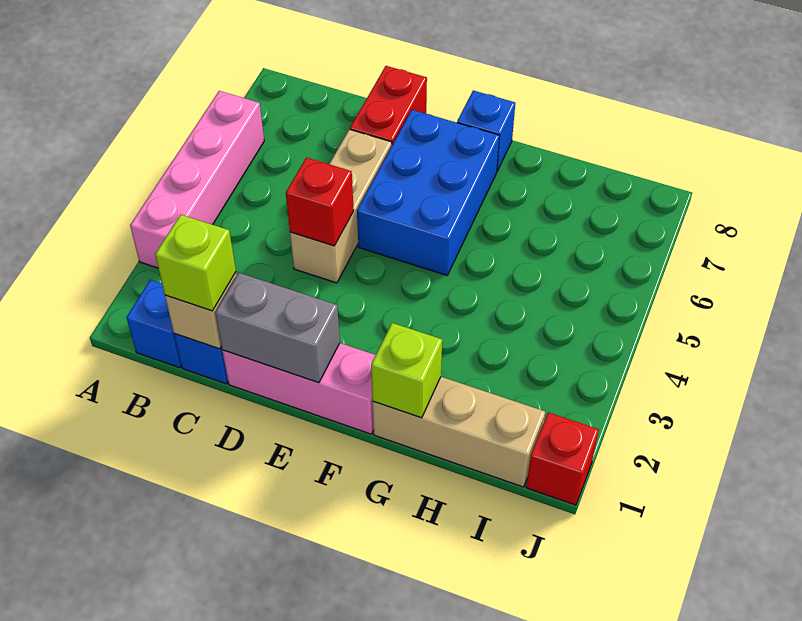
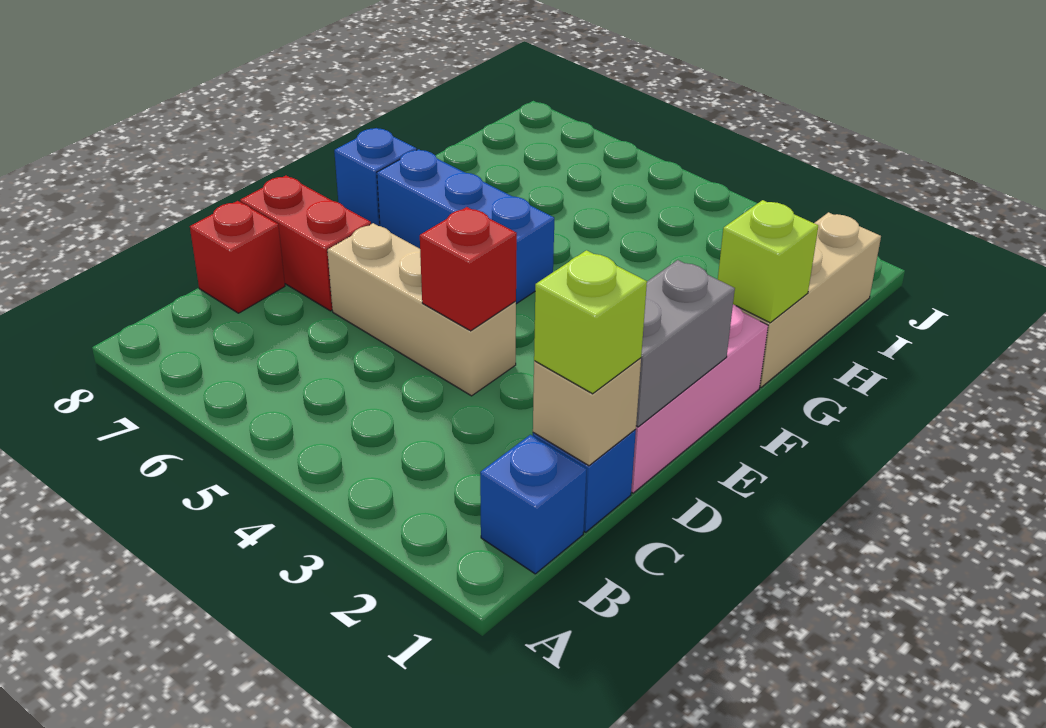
pink brick A3:A6 level 1 -> none
blue brick E5:F7 level 1 -> blue brick F5:F7 level 1
red brick J1 level 1 -> red brick C8 level 1

